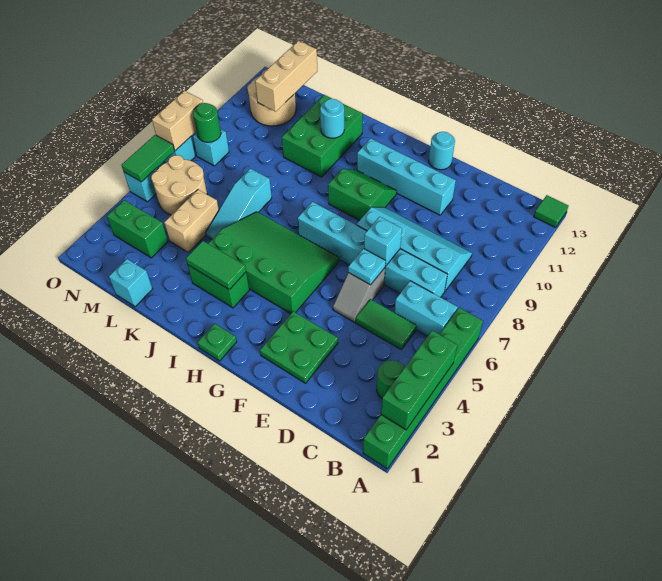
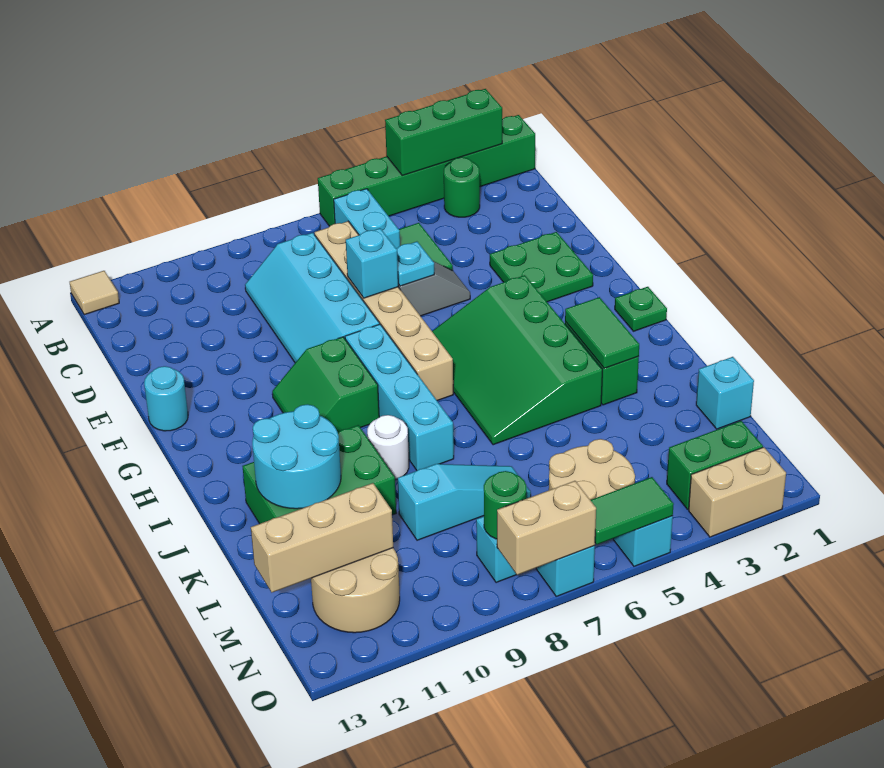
green tile A13 level 1 -> tan tile A13 level 1
cyan brick C7:H7 level 1 -> tan brick C7:H7 level 1
cyan brick E11:H11 level 1 -> cyan brick G8:J8 level 1
none -> white round brick J9 level 1
cyan round brick J11 level 2 -> cyan round brick J11:K12 level 2
cyan slope K5:K7 level 1 top 7 -> cyan slope L7:L9 level 1 top 9
tan brick L4:L5 level 1 -> tan brick O2:O3 level 1
green brick M3:N3 level 1 -> green brick N2:N3 level 1

